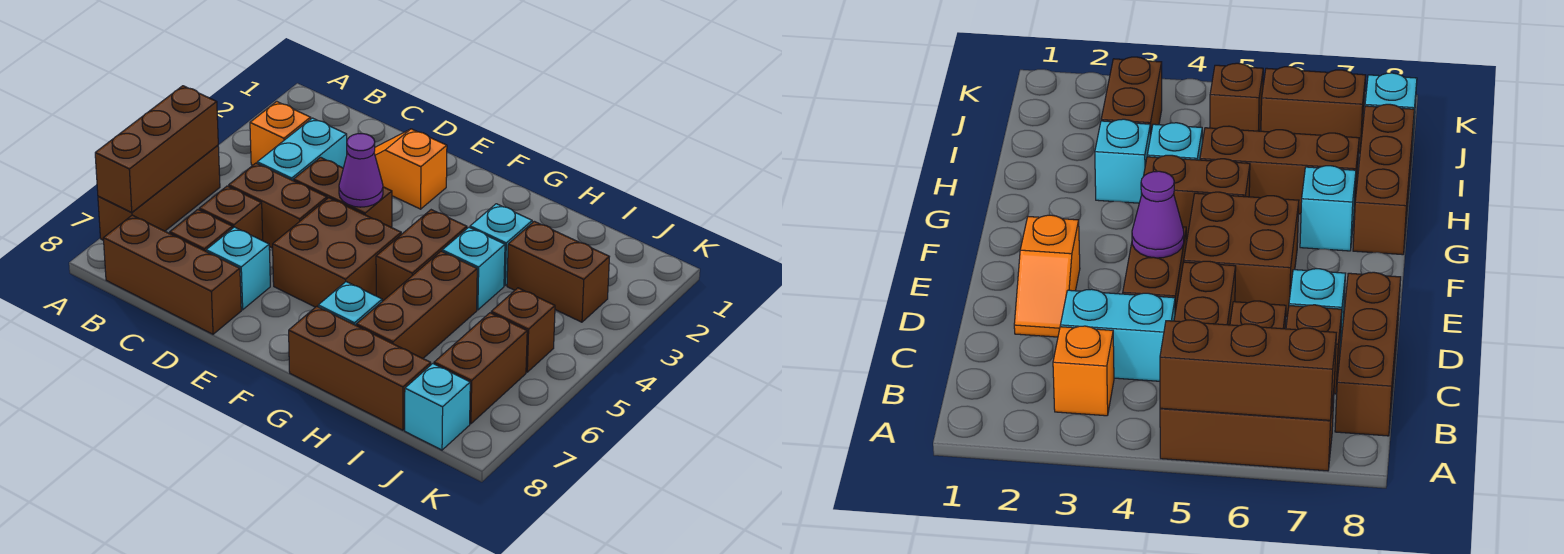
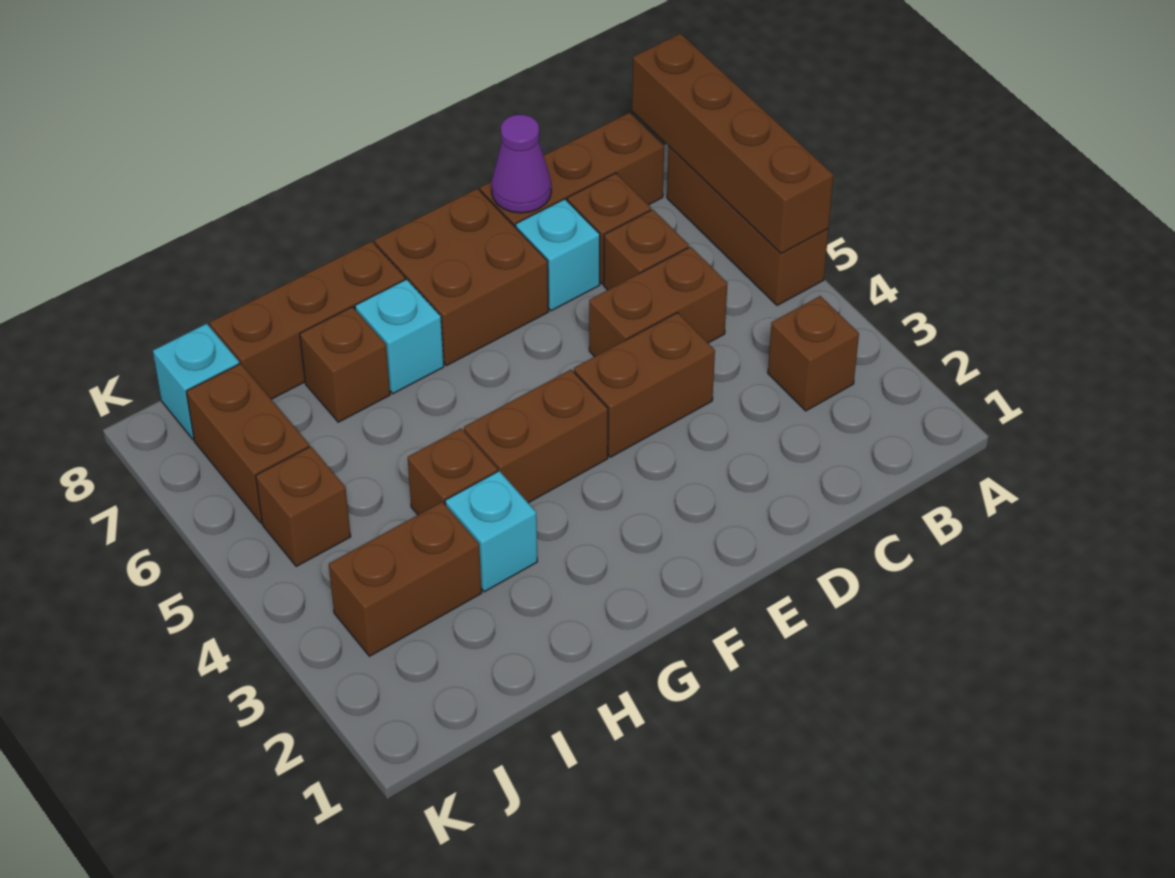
brown brick A5:A7 level 2 -> brown brick A5:A8 level 2
orange brick B3 level 1 -> brown brick B3 level 1
cyan brick C3:C4 level 1 -> none
orange slope D2:E2 level 1 top E -> none
purple cone E4 level 2 -> purple cone D8 level 2
brown brick E5:F6 level 1 -> brown brick E7:F8 level 1
brown brick G4:G5 level 1 -> brown brick F4:G4 level 1
cyan brick H4 level 1 -> brown brick H4 level 1
brown brick H5:H7 level 1 -> brown brick H7 level 1

